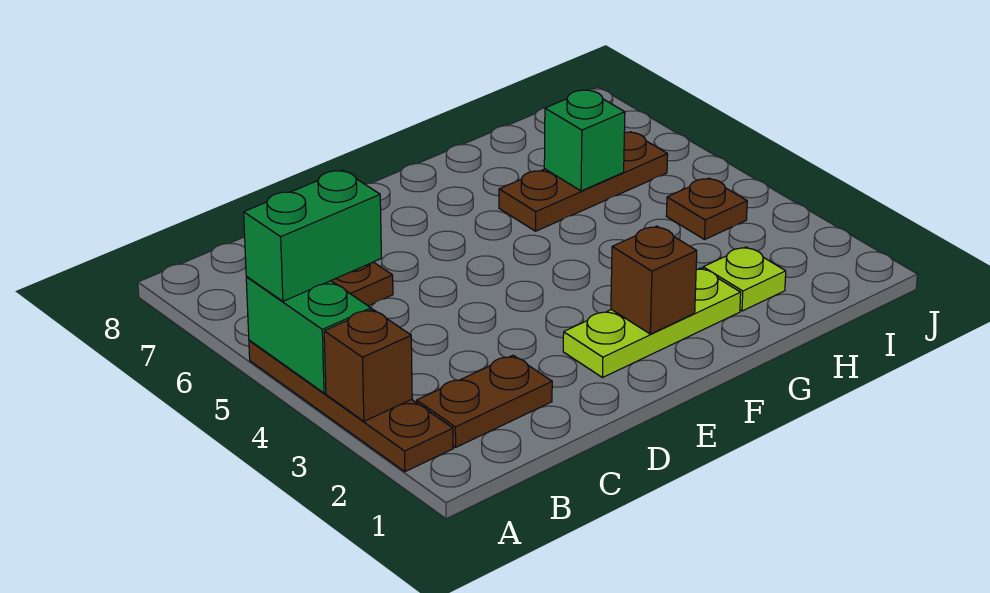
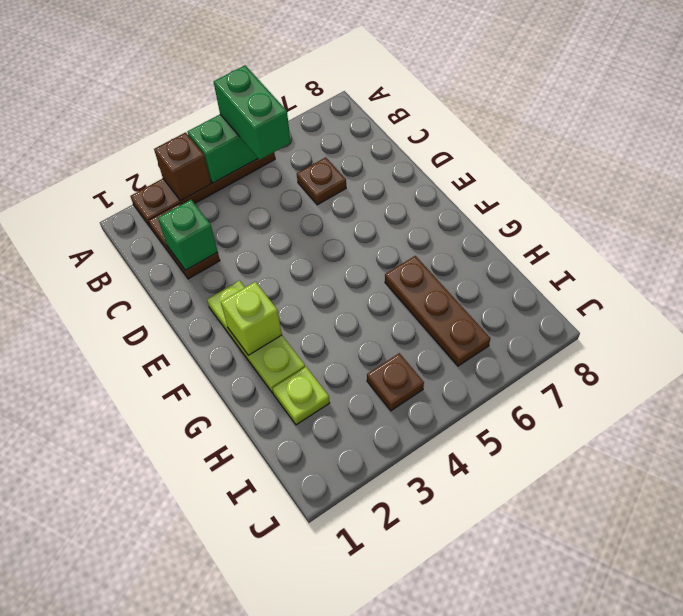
brown brick F2 level 2 -> lime brick F2 level 2
green brick H6 level 2 -> green brick C2 level 2

